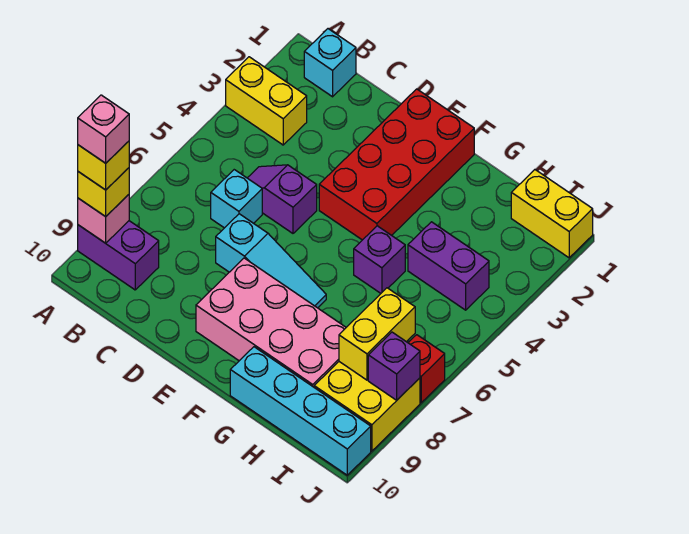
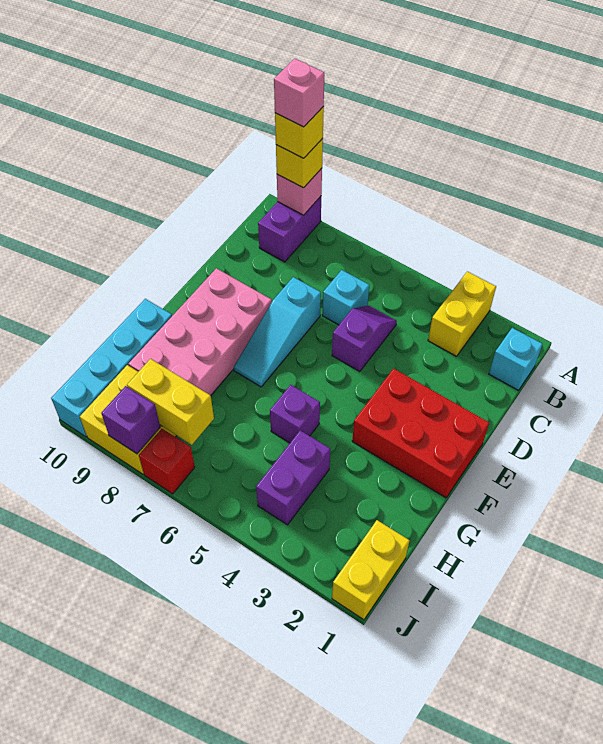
red brick E1:F4 level 1 -> red brick E1:F3 level 1

